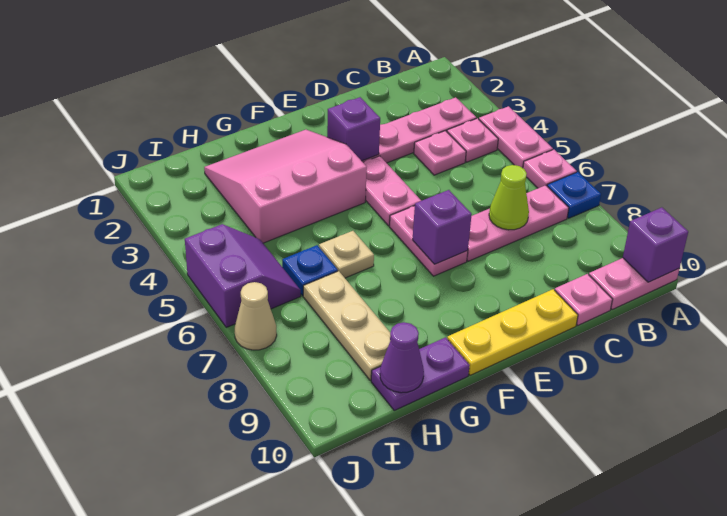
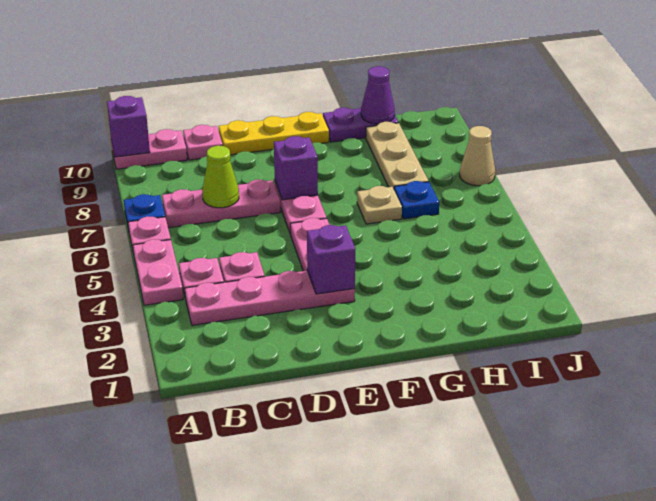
pink slope F2:H4 level 1 top 4 -> none
purple slope I5:J6 level 1 top J -> none

